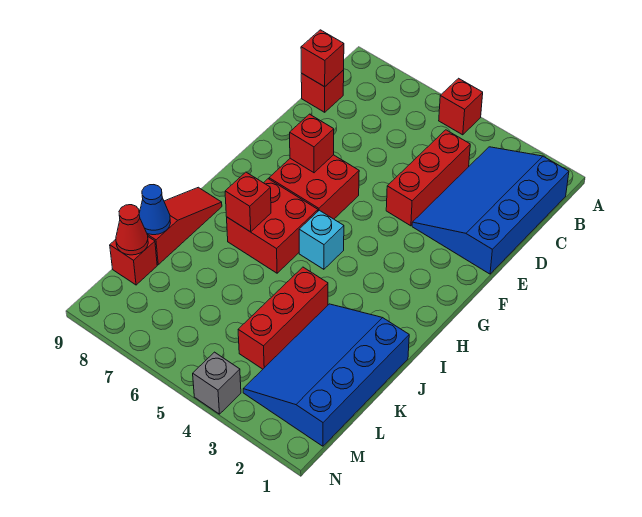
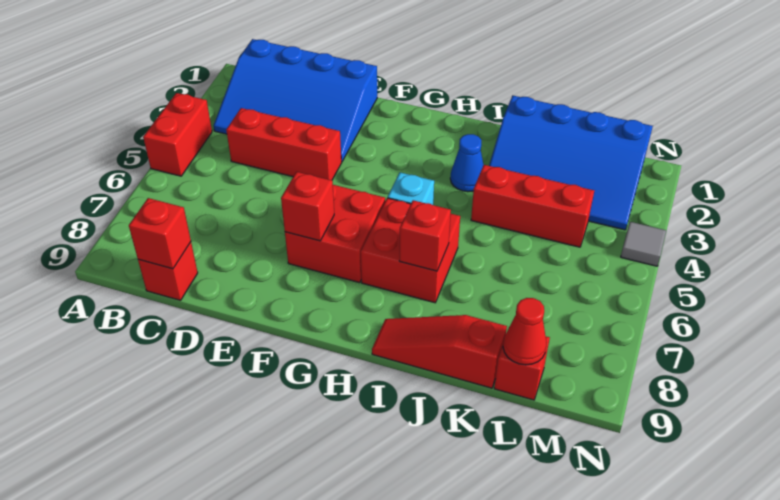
red brick A5 level 1 -> red brick A4:A5 level 1
blue cone K9 level 2 -> blue cone I3 level 1
grey brick N4 level 1 -> grey tile N4 level 1

